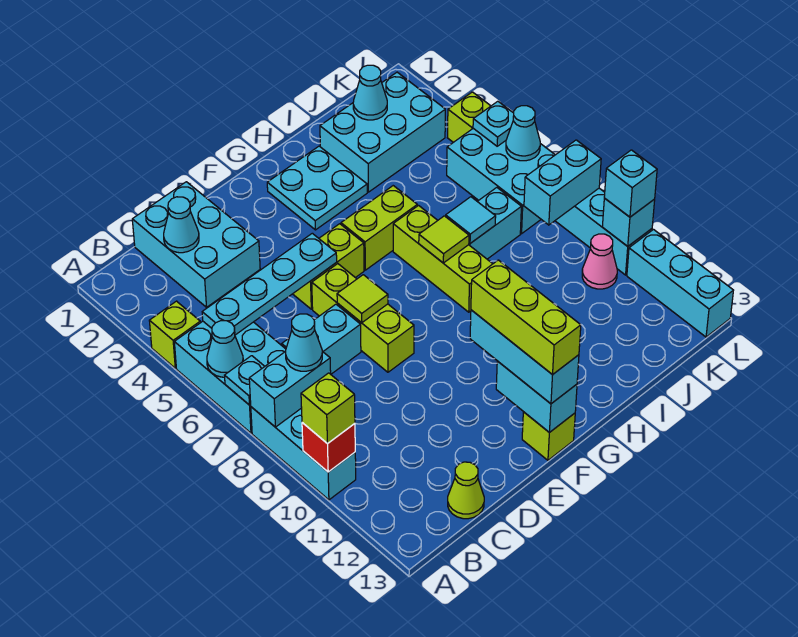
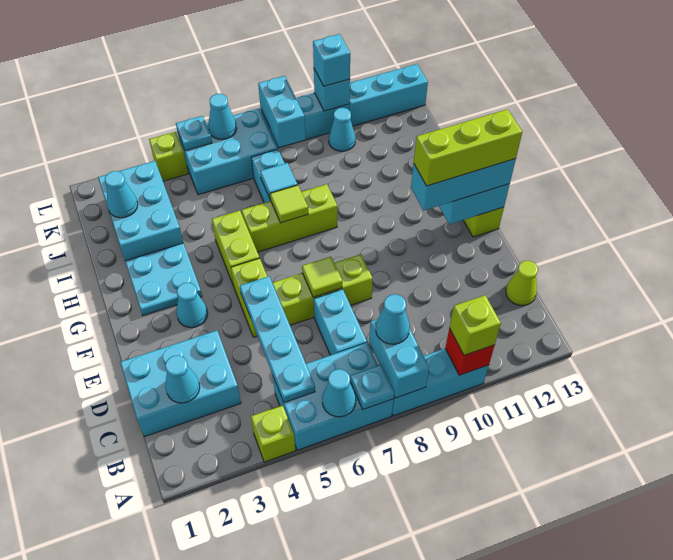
none -> cyan cone F3 level 1
pink cone K10 level 1 -> cyan cone K10 level 1

